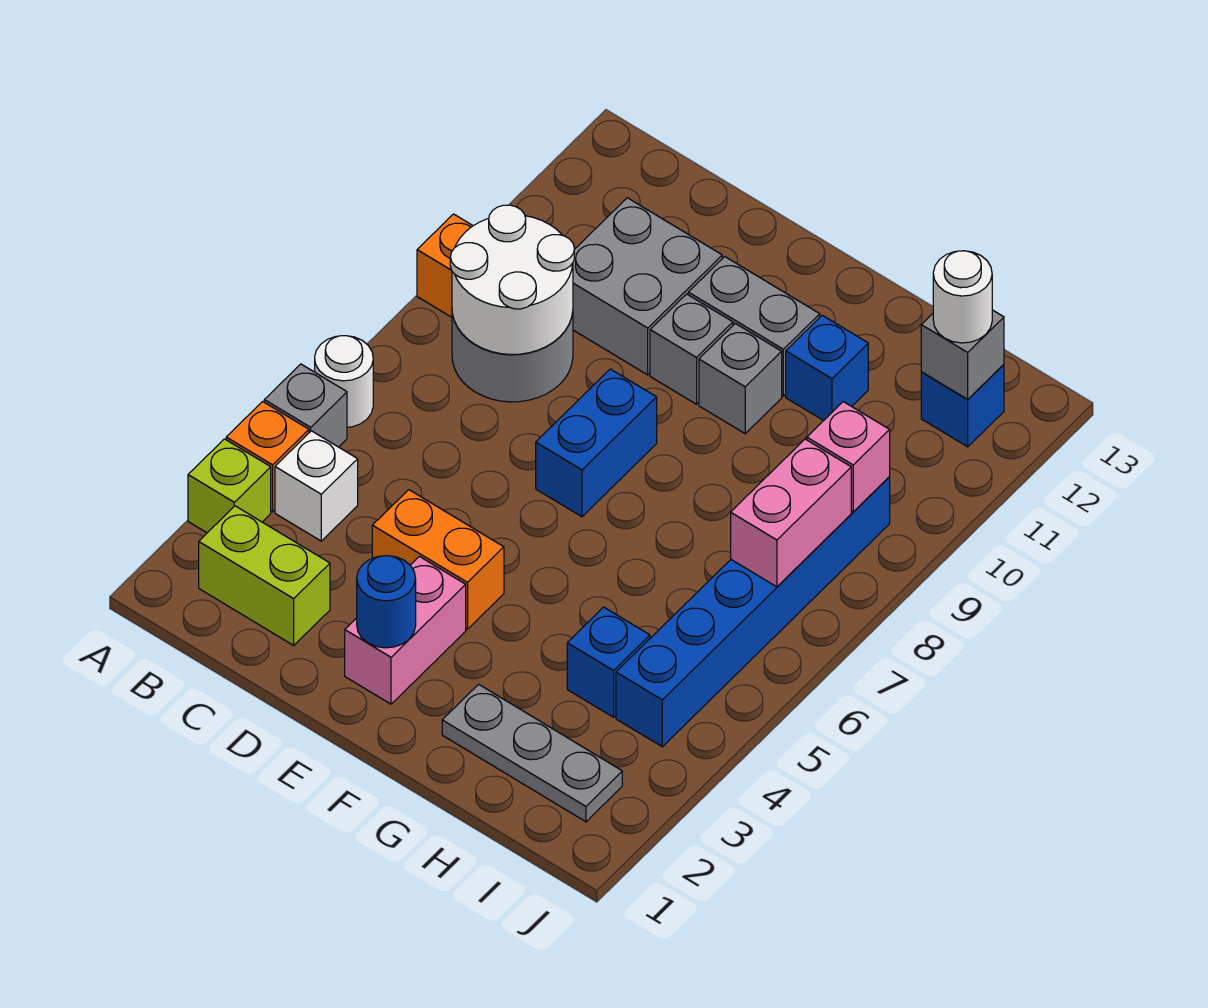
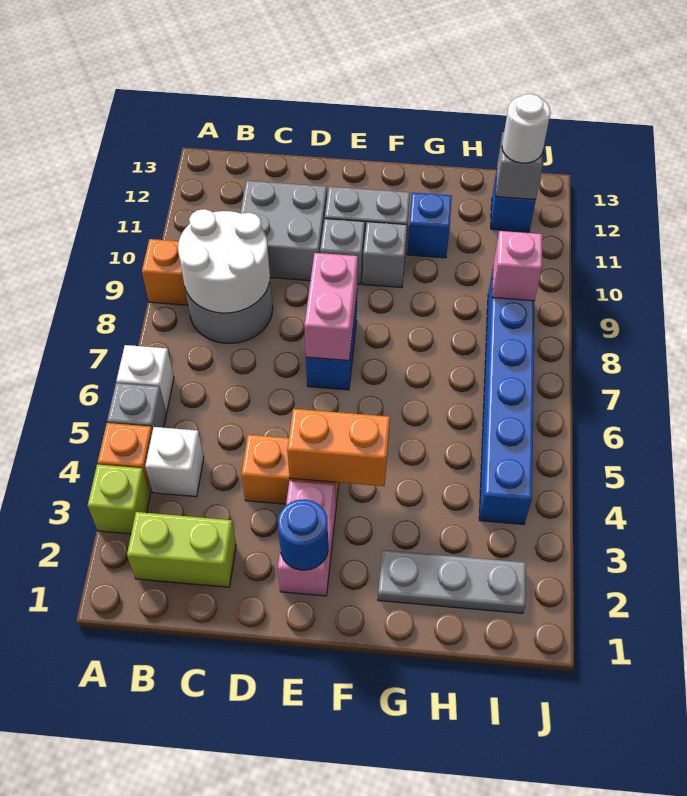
white round brick A6 level 1 -> white brick A6 level 1
none -> orange brick E4:F4 level 2
blue brick H4 level 1 -> none
pink brick I7:I8 level 2 -> pink brick E7:E8 level 2

